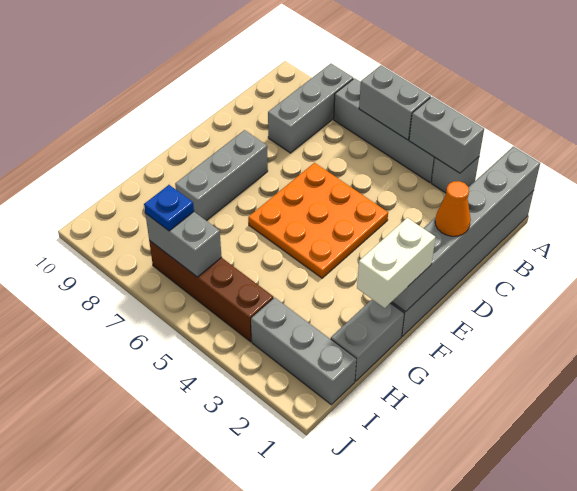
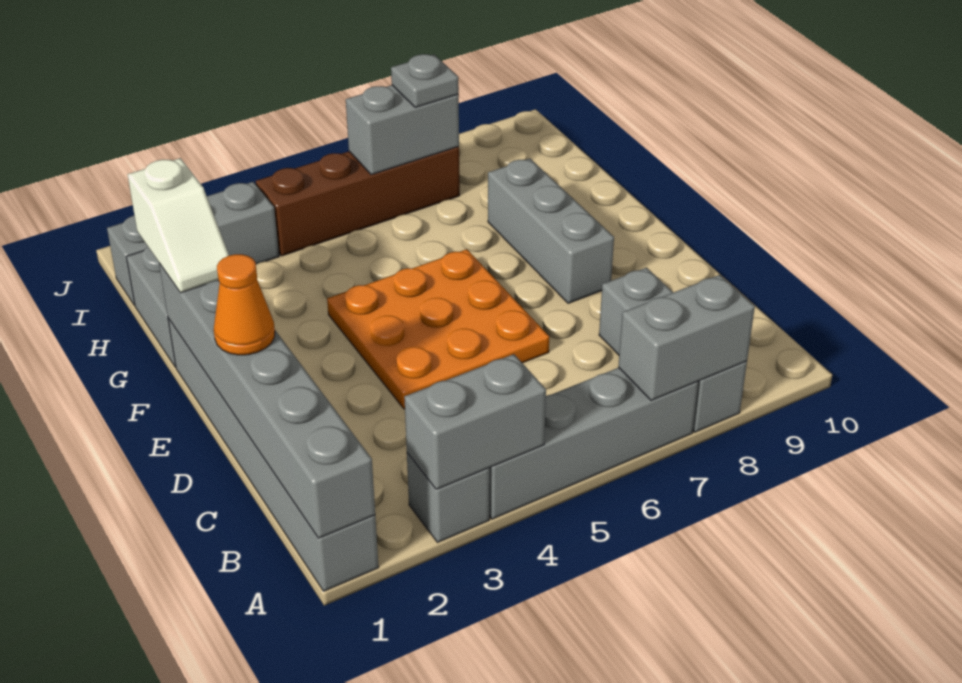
grey brick A5:A6 level 2 -> grey brick A7:A8 level 2
white brick F1:G1 level 3 -> white slope F1:G1 level 3 top G
blue plate I7 level 3 -> grey plate I7 level 3

